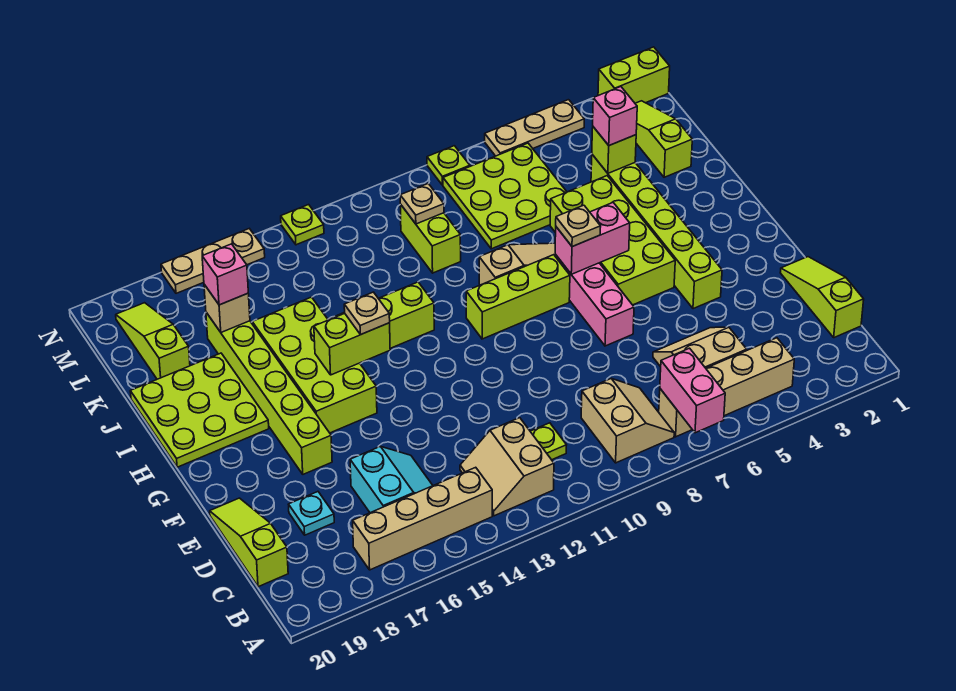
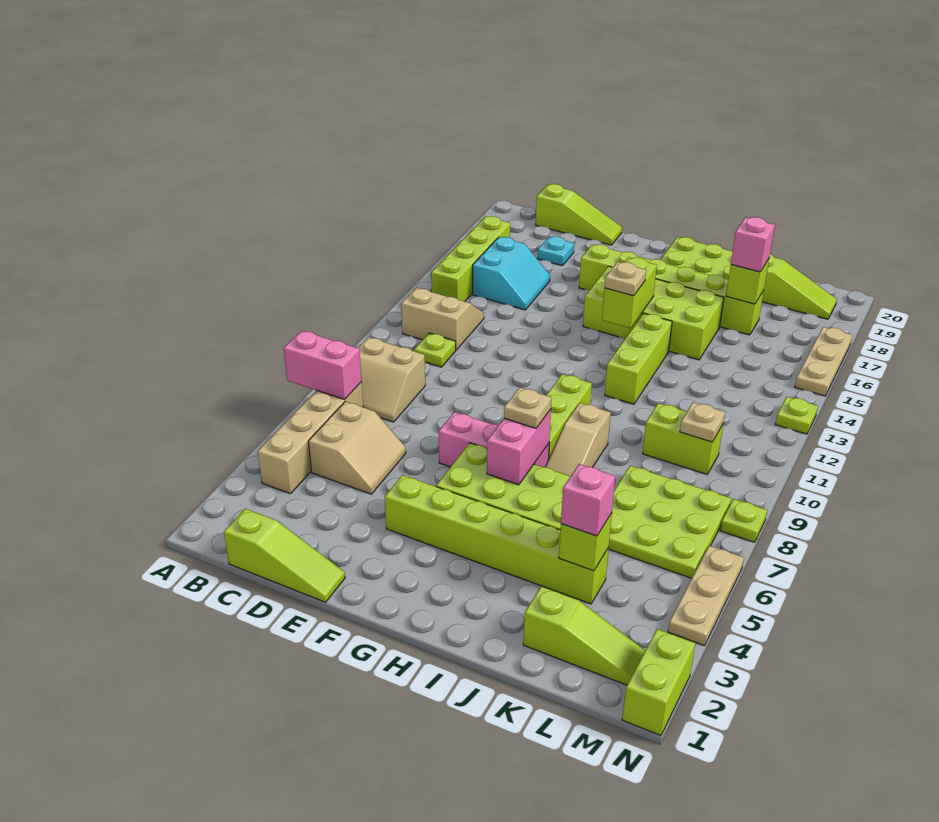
tan brick B14:B17 level 1 -> lime brick B14:B17 level 1
cyan slope C15:D16 level 1 top 16 -> cyan slope C15:D16 level 1 top C
tan brick K17 level 2 -> lime brick K17 level 2

